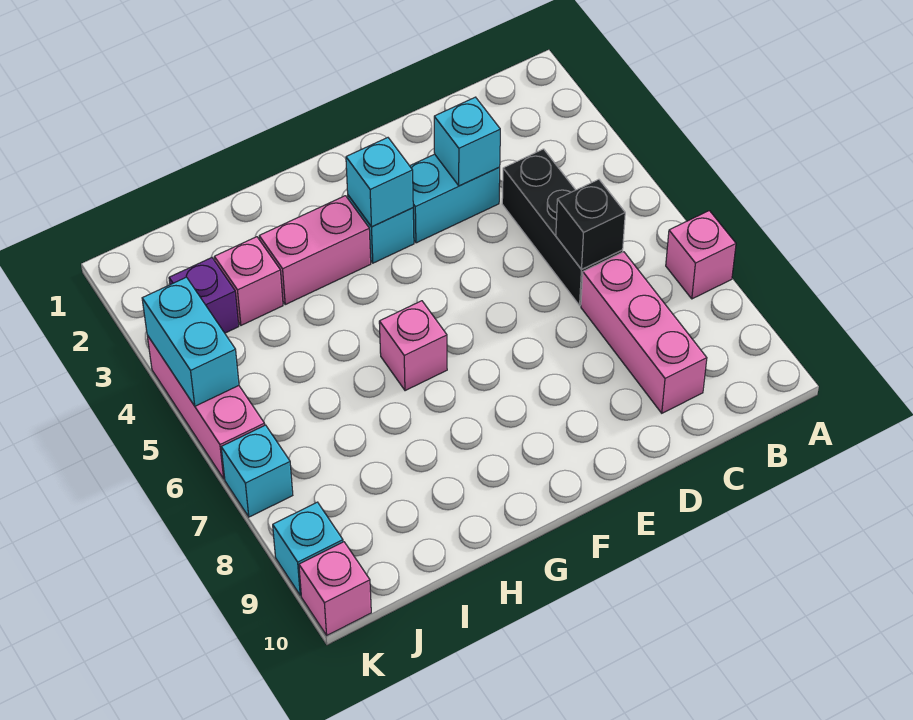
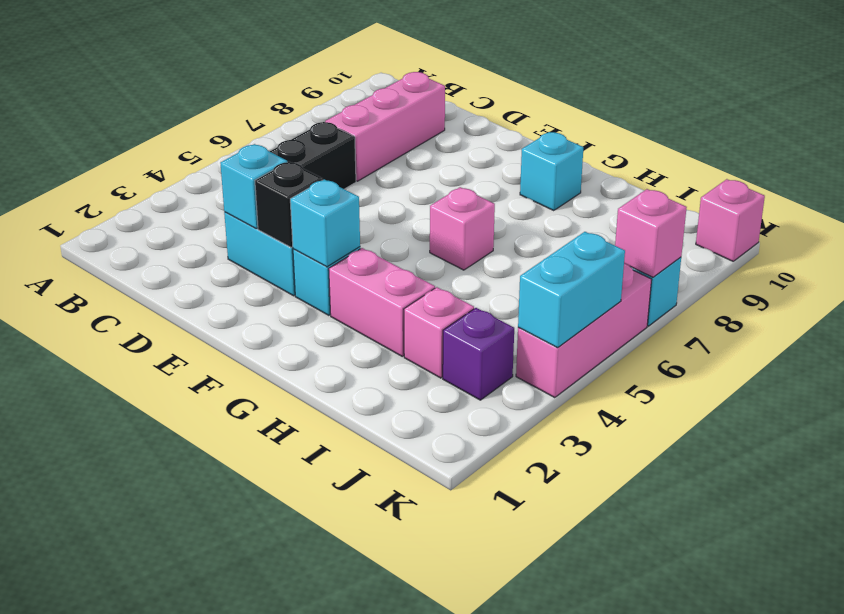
pink brick A7 level 1 -> pink brick K7 level 2
black brick C6 level 2 -> black brick E3 level 2
cyan brick K9 level 1 -> cyan brick G9 level 1

